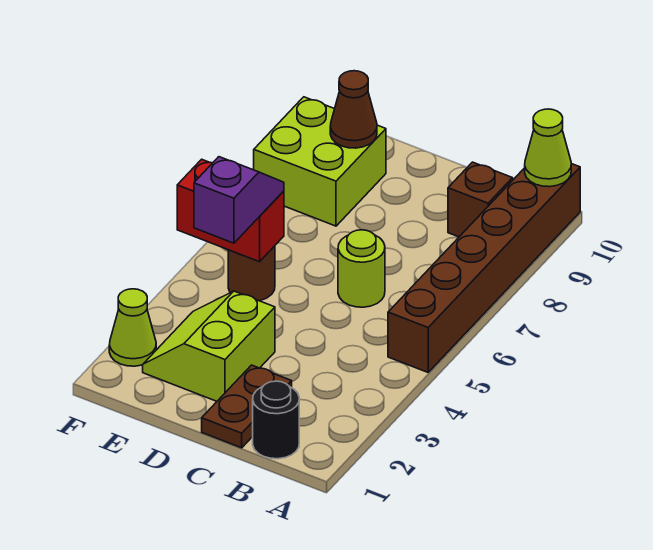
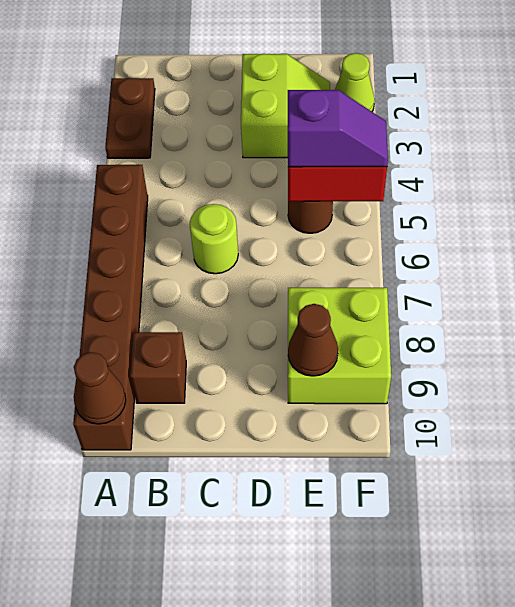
lime cone A10 level 2 -> brown cone A10 level 2
black round brick B1 level 1 -> none
brown plate C1:C2 level 1 -> brown plate A2:A3 level 1
purple slope E4:E5 level 3 top 4 -> purple slope E5:F5 level 3 top E

